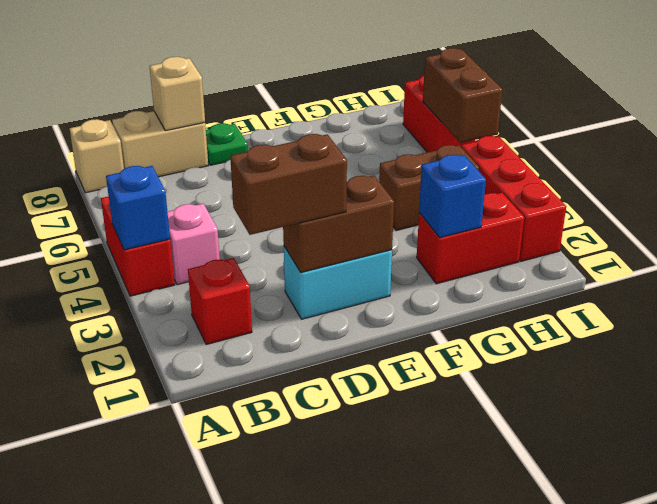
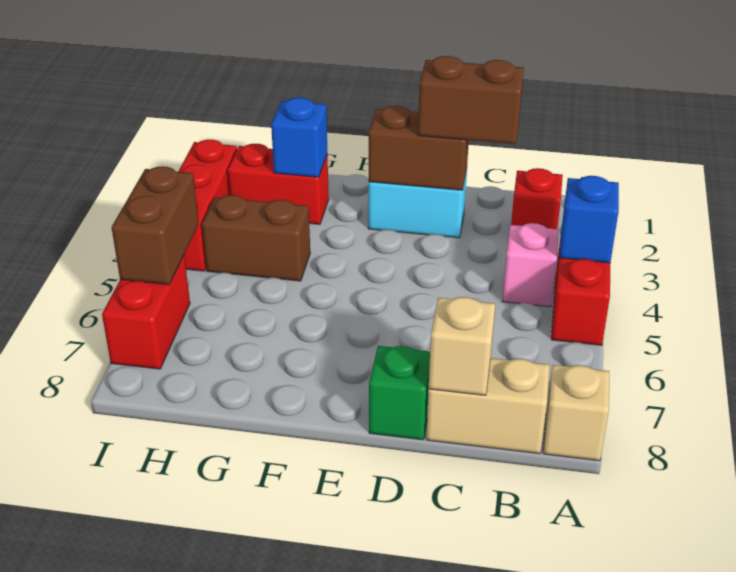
green plate D8 level 1 -> green brick D8 level 1

